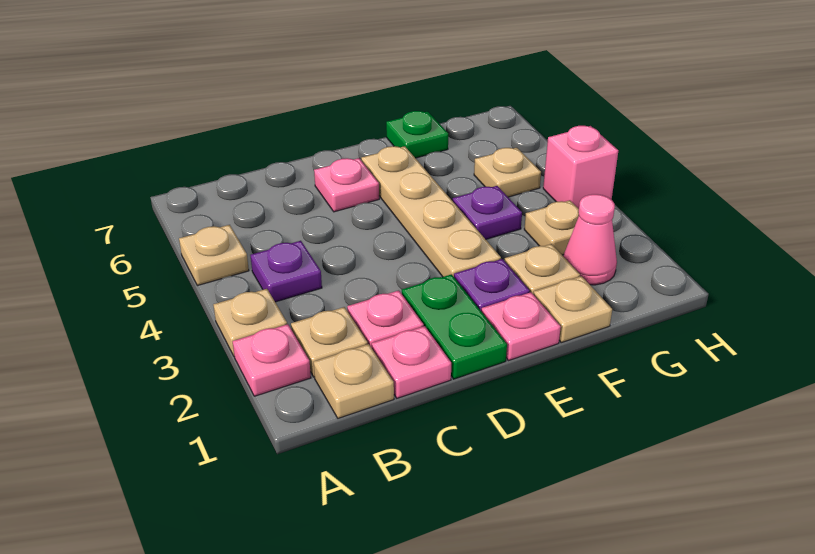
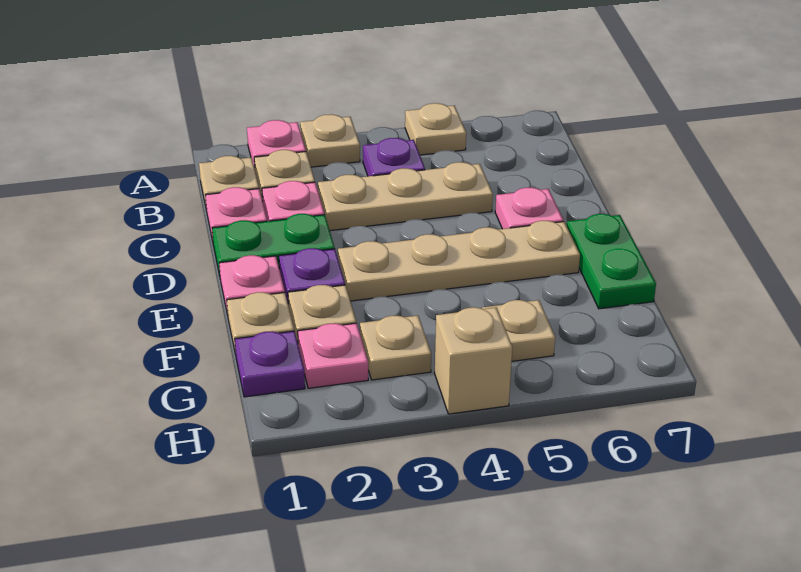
none -> tan plate C3:C5 level 1
purple plate F4 level 1 -> purple plate G1 level 1
green plate F7 level 1 -> green plate E7:F7 level 1
pink cone G2 level 1 -> pink plate G2 level 1
pink brick H4 level 1 -> tan brick H4 level 1

